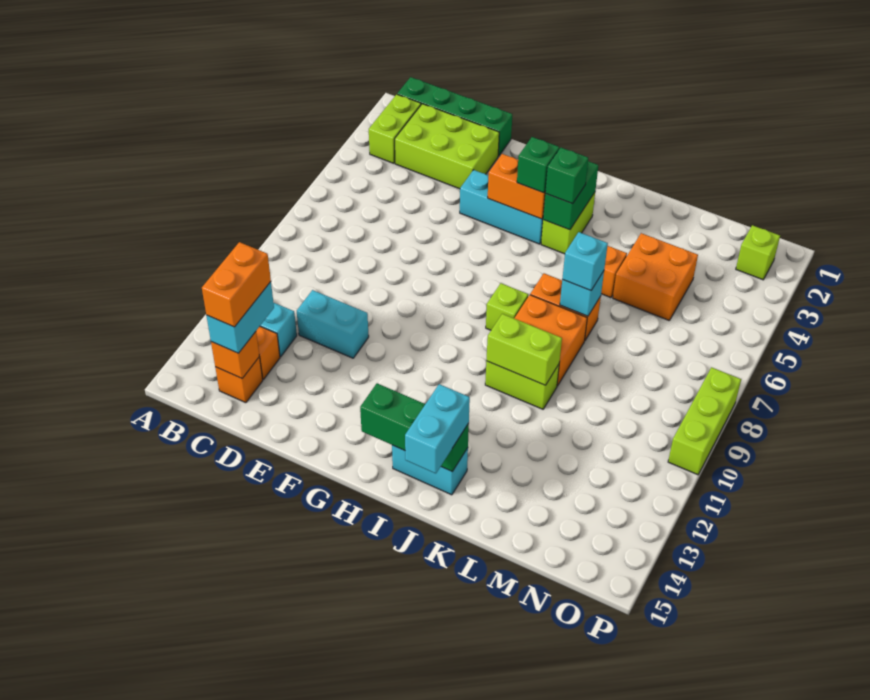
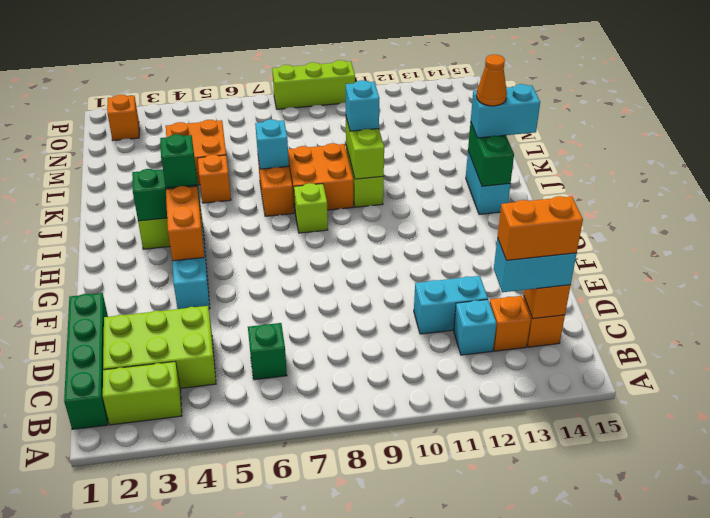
lime brick C2:E3 level 1 -> lime brick C2:D4 level 1
cyan brick D11:E11 level 1 -> cyan brick D11:D12 level 1
green brick H4 level 3 -> green brick C6 level 1
green brick H14:J14 level 2 -> green brick I14:J14 level 2
none -> orange cone J14 level 4
cyan brick K7 level 3 -> cyan brick K10 level 3
lime brick O2 level 1 -> orange brick O2 level 1

